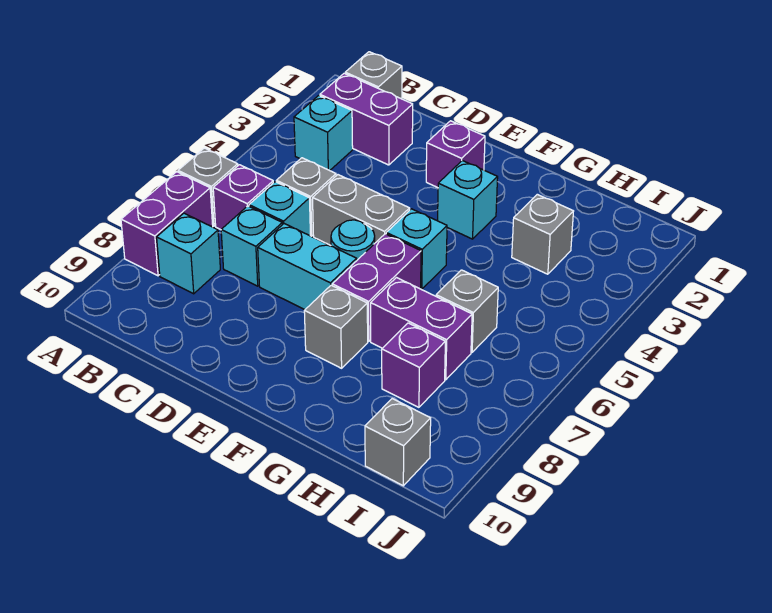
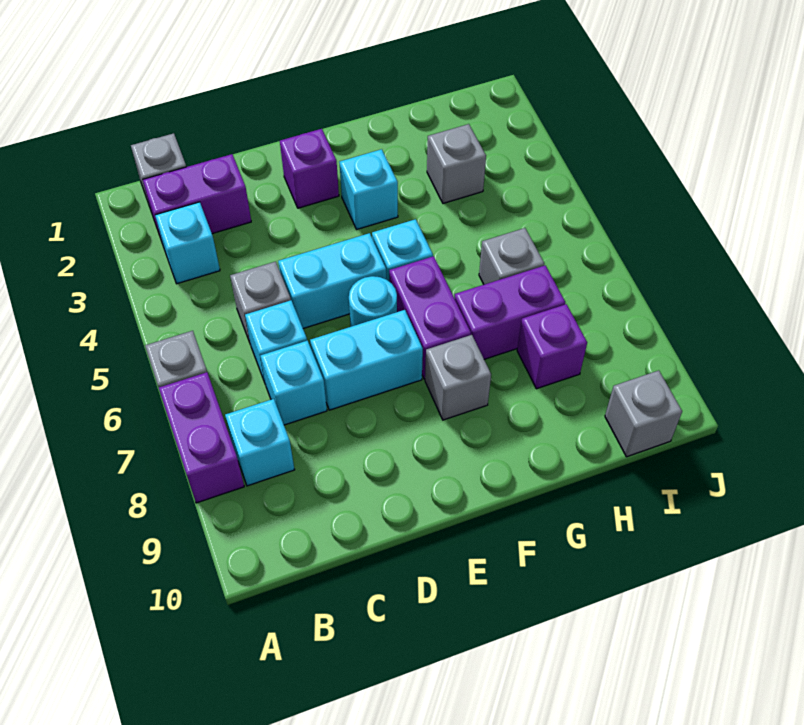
purple brick B6 level 1 -> none
grey brick D5:E5 level 1 -> cyan brick D5:E5 level 1

